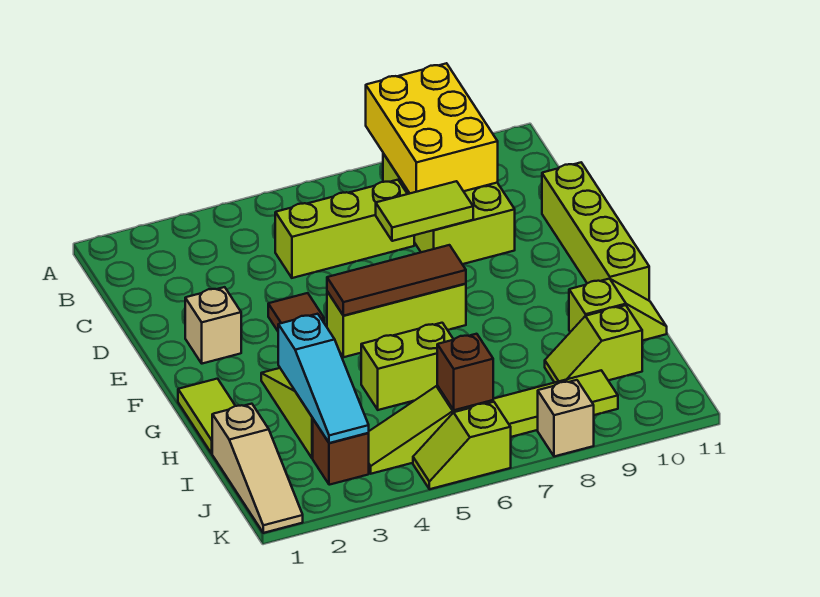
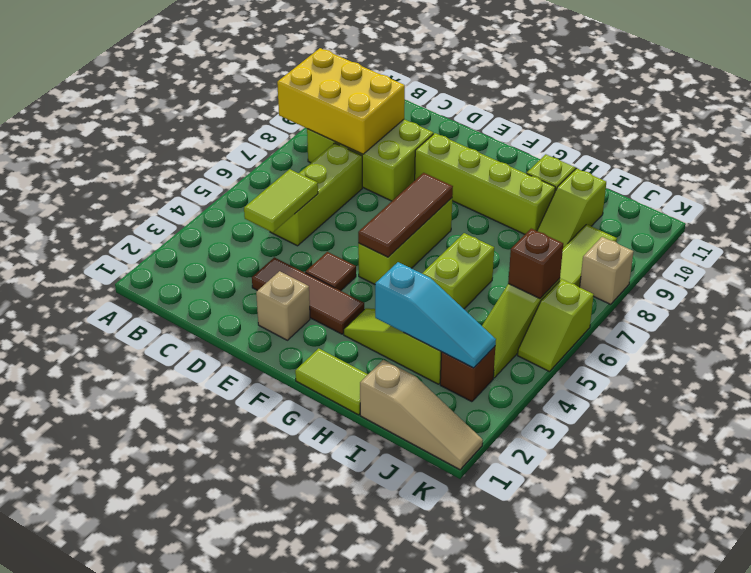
none -> brown tile D3:F3 level 1
lime tile D7:D8 level 2 -> lime tile C4:C5 level 2
lime brick D11:G11 level 1 -> lime brick E9:H9 level 1

